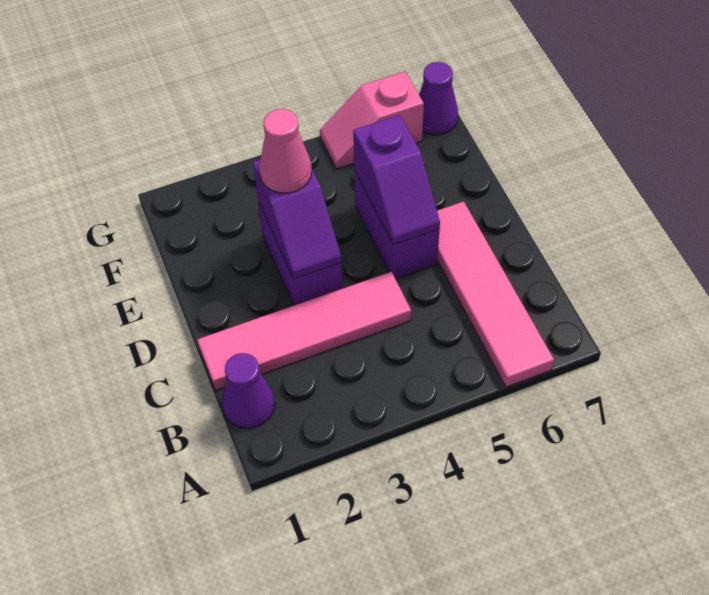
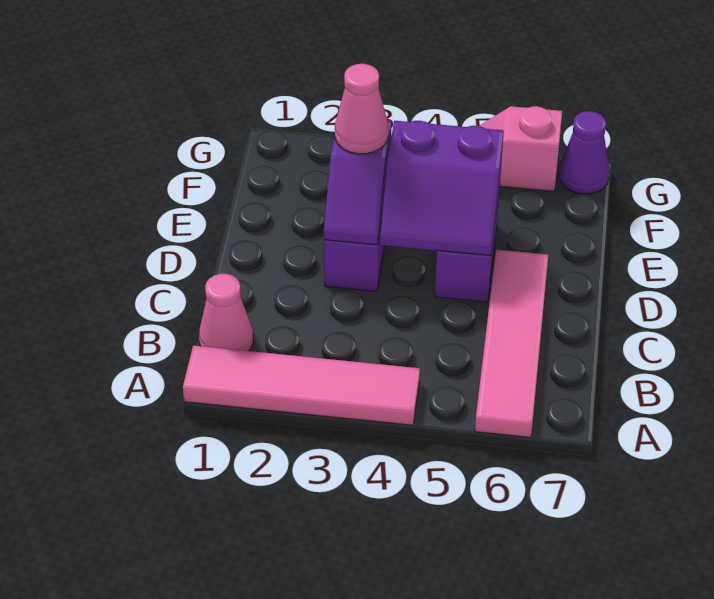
purple cone B1 level 1 -> pink cone B1 level 1
pink tile C1:C4 level 1 -> pink tile A1:A4 level 1
purple slope D5:E5 level 2 top E -> purple slope D4:E5 level 2 top E

